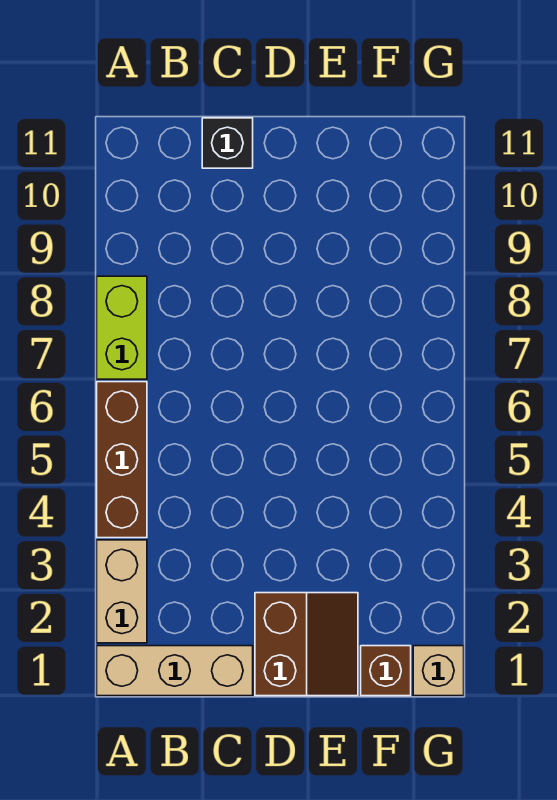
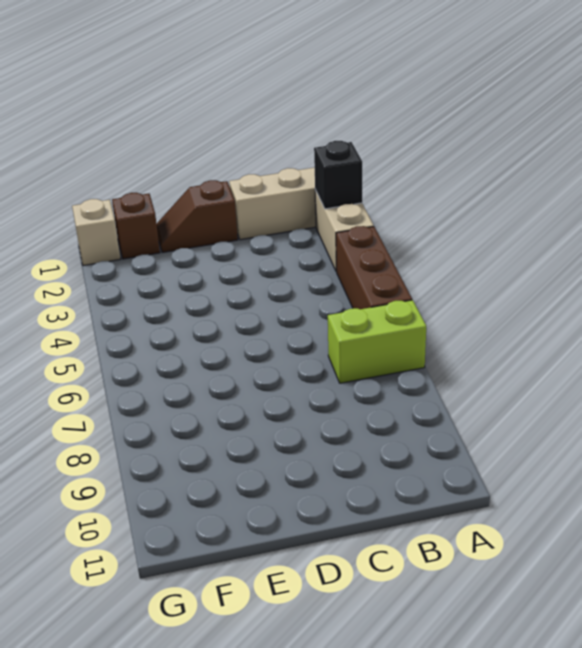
lime brick A7:A8 level 1 -> lime brick A7:B7 level 1
black brick C11 level 1 -> black brick A2 level 2
brown slope D1:E2 level 1 top D -> brown slope D1:E1 level 1 top D

